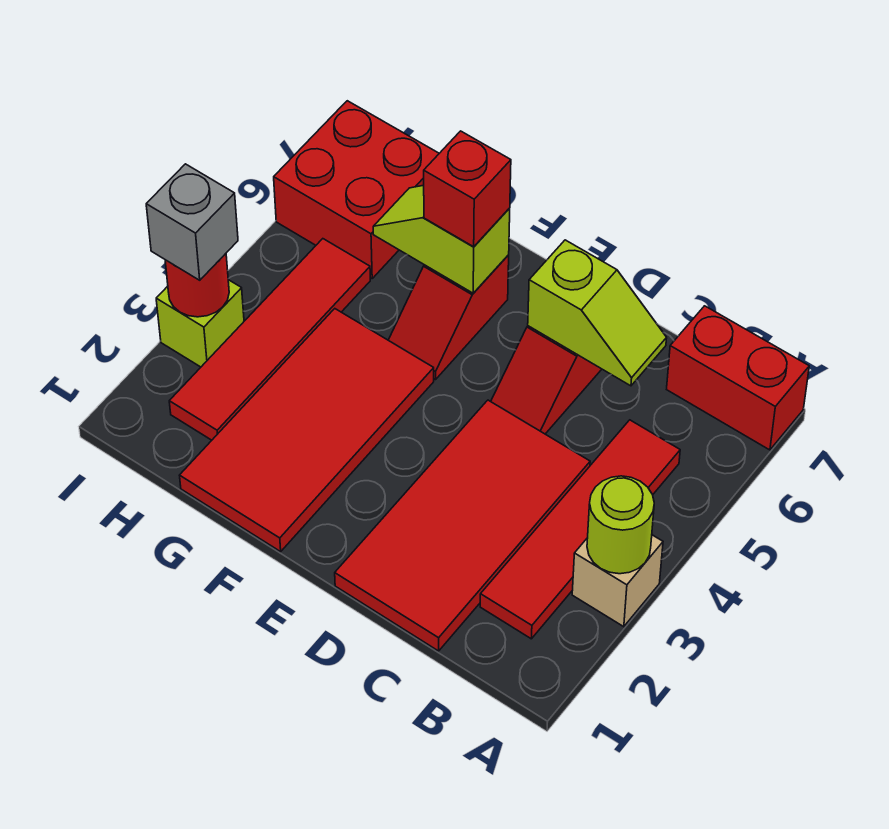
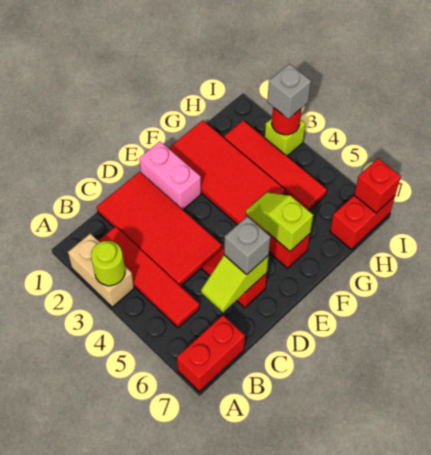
tan brick A3 level 1 -> tan brick A2:A3 level 1
none -> grey brick D6 level 3
none -> pink brick E1:E2 level 1
lime slope F6:G6 level 2 top F -> lime slope F5:F6 level 2 top 6
red brick F6 level 3 -> red brick I7 level 2
red brick H6:I7 level 1 -> red brick H7:I7 level 1

